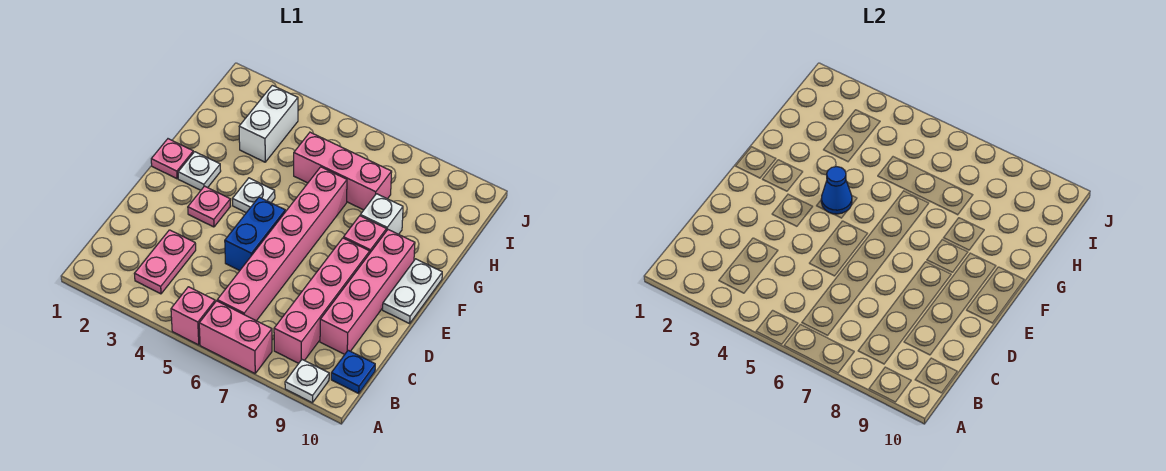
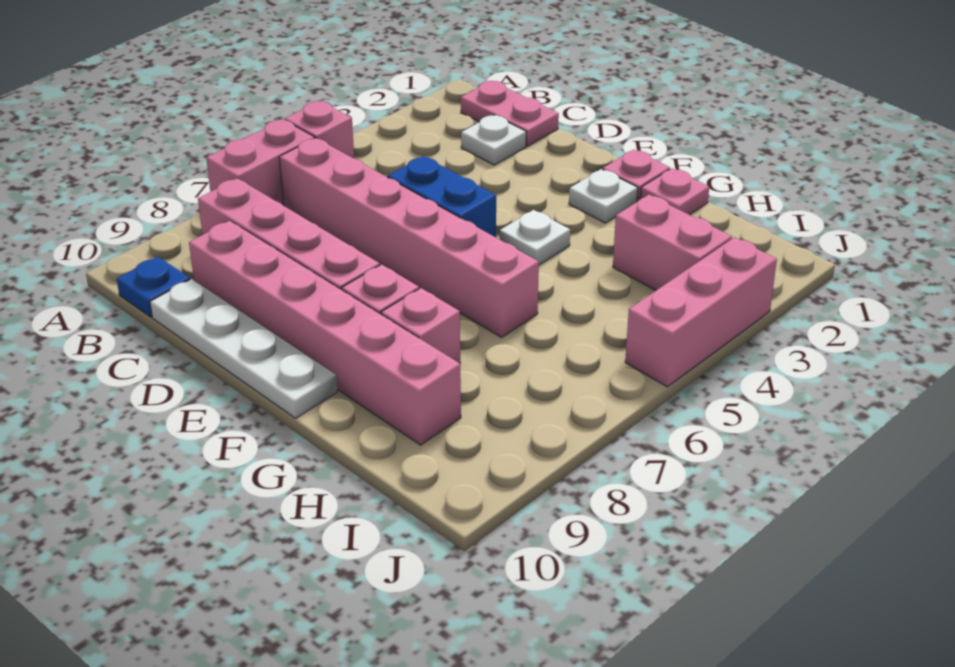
white plate A9 level 1 -> white plate C2 level 1
pink plate B3:C3 level 1 -> pink plate B1:C1 level 1
pink brick C9:F9 level 1 -> pink brick C9:H9 level 1
pink plate E3 level 1 -> pink plate G1 level 1
white plate E10:F10 level 1 -> white plate C10:F10 level 1
blue cone F4 level 2 -> none
white brick G8 level 1 -> pink brick G8 level 1
white brick H3:I3 level 1 -> pink brick H3:I3 level 1
pink brick H5:H7 level 1 -> pink brick J3:J5 level 1

